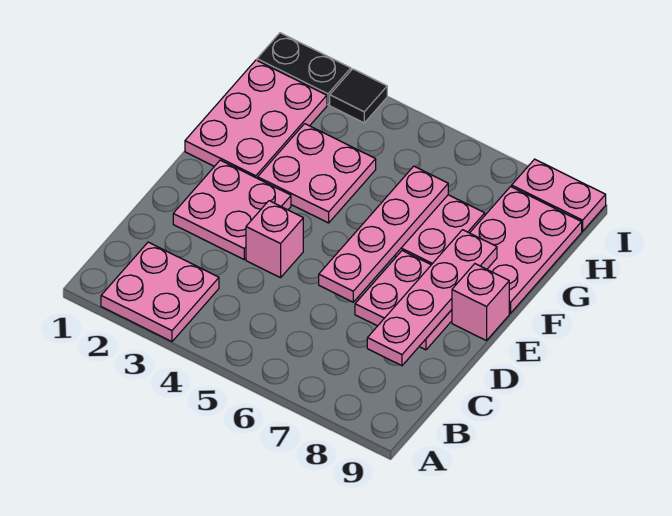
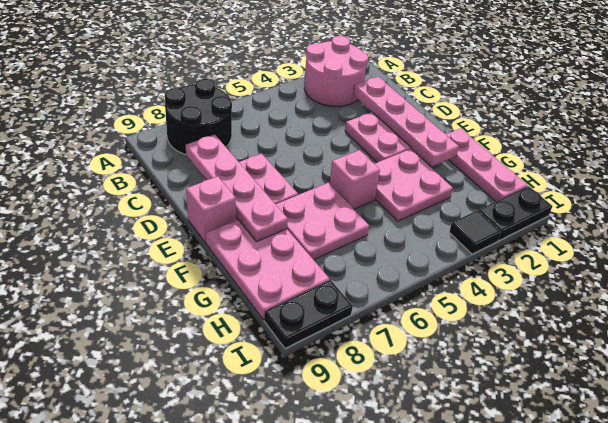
pink plate A2:B3 level 1 -> pink round brick A2:B3 level 1
none -> black round brick A7:B8 level 1
pink brick D4 level 1 -> pink brick F5 level 1
pink plate D6:G6 level 2 -> pink plate C2:F2 level 2
pink plate F1:H2 level 1 -> pink plate F1:H1 level 1
pink plate I8:I9 level 1 -> black plate I8:I9 level 1

